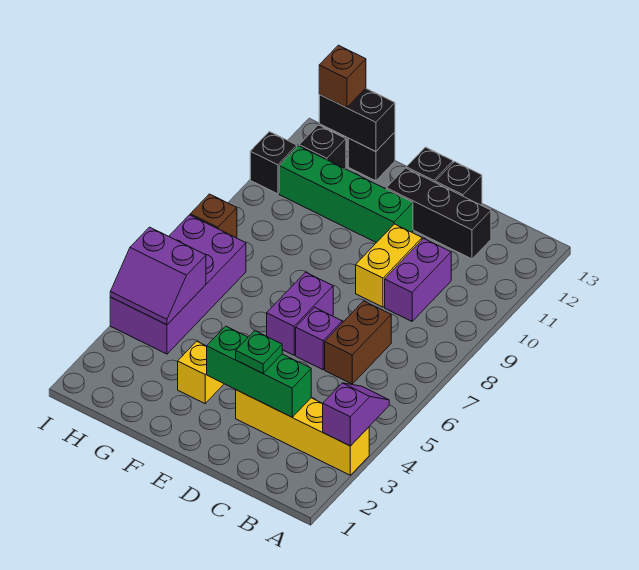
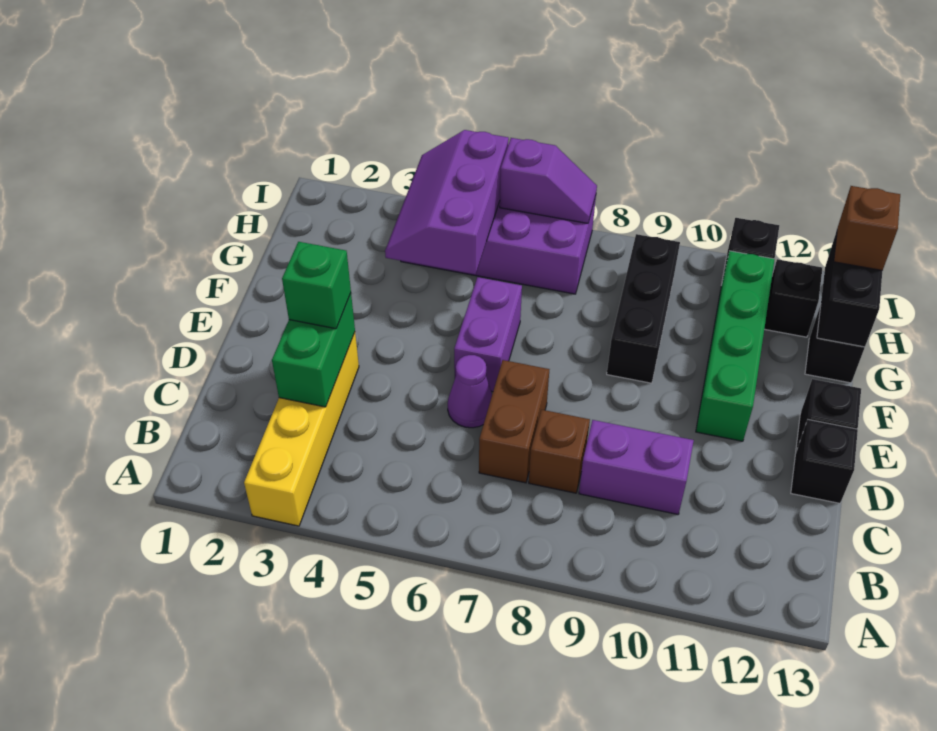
purple slope A3:A4 level 2 top 3 -> purple slope I6:I7 level 2 top 6
green brick C3:E3 level 2 -> green brick C3:D3 level 2
brown brick C6:C7 level 1 -> brown brick C7:D7 level 1
black brick C12:E12 level 1 -> black brick F9:H9 level 1
green plate D3 level 3 -> green brick D3 level 3
purple brick D6 level 1 -> purple cone D6 level 1
yellow brick D9:D10 level 1 -> none
purple brick E6:E7 level 1 -> purple brick E6:F6 level 1
yellow brick F3 level 1 -> none
purple slope H4:I5 level 2 top 5 -> purple slope G4:I5 level 2 top 5
brown brick I8 level 1 -> brown brick C8 level 1

